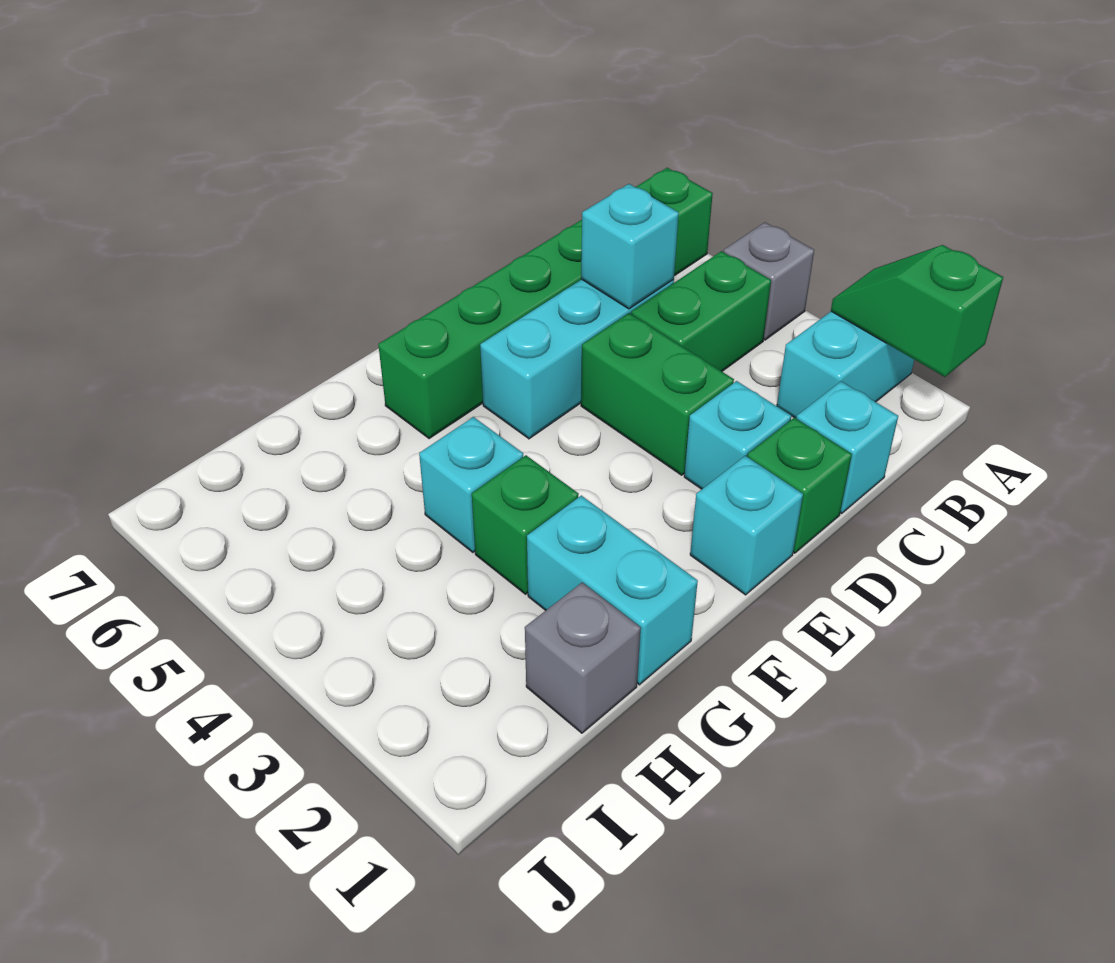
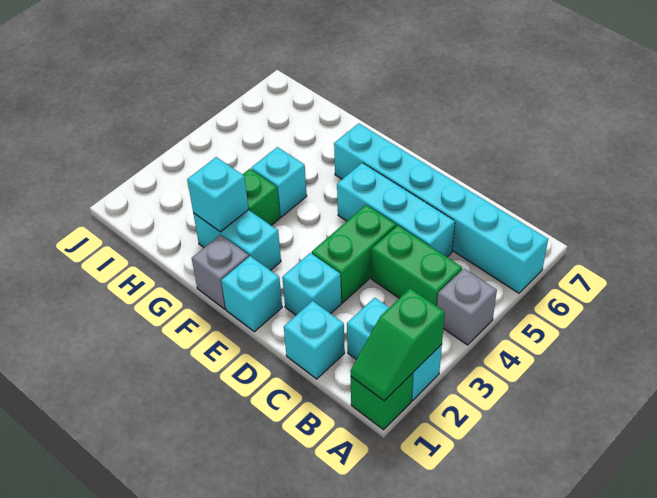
green slope A1:A2 level 2 top 1 -> green slope A1:A2 level 2 top 2
green brick A6:F6 level 1 -> cyan brick A6:F6 level 1
cyan brick C5 level 2 -> cyan brick G2 level 2
green brick D1 level 1 -> green brick A1 level 1
cyan brick G1:G2 level 1 -> cyan brick F2:G2 level 1
grey brick H1 level 1 -> grey brick F1 level 1

